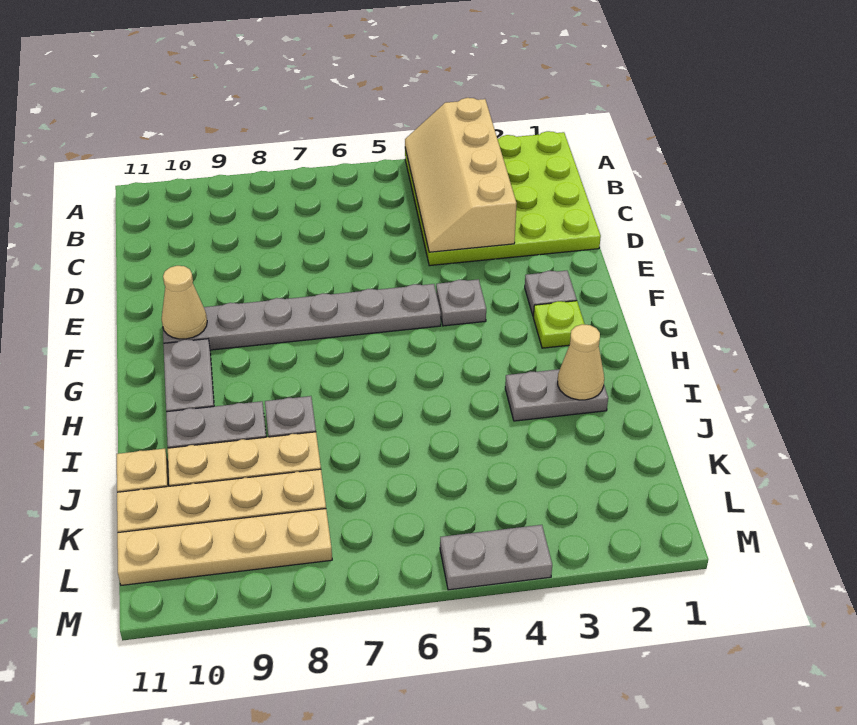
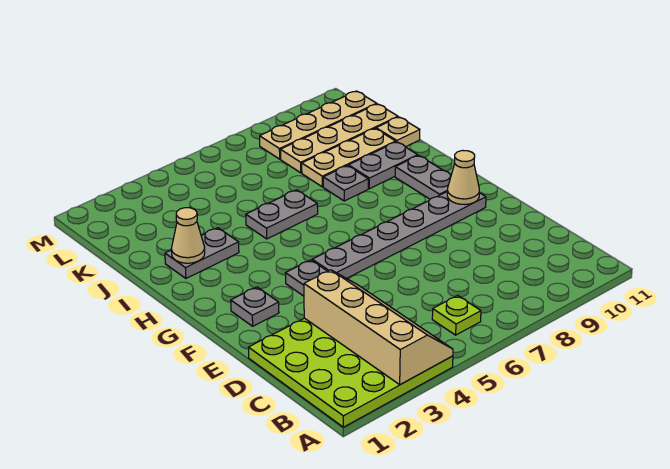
lime plate G2 level 1 -> lime plate B6 level 1
grey plate M4:M5 level 1 -> grey plate I5:I6 level 1

